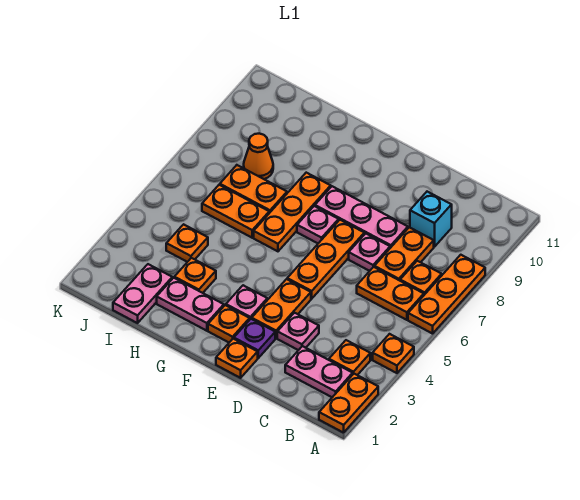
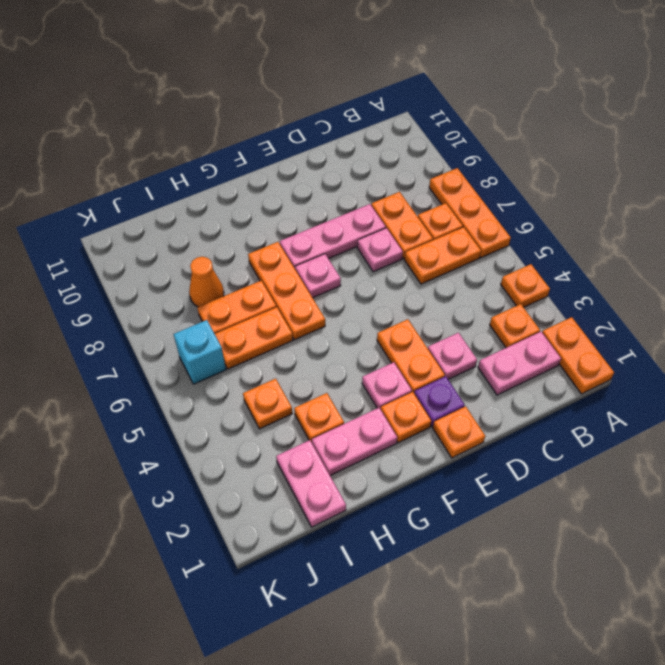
cyan brick C9 level 1 -> cyan brick J6 level 1
orange plate E5:E7 level 1 -> none

